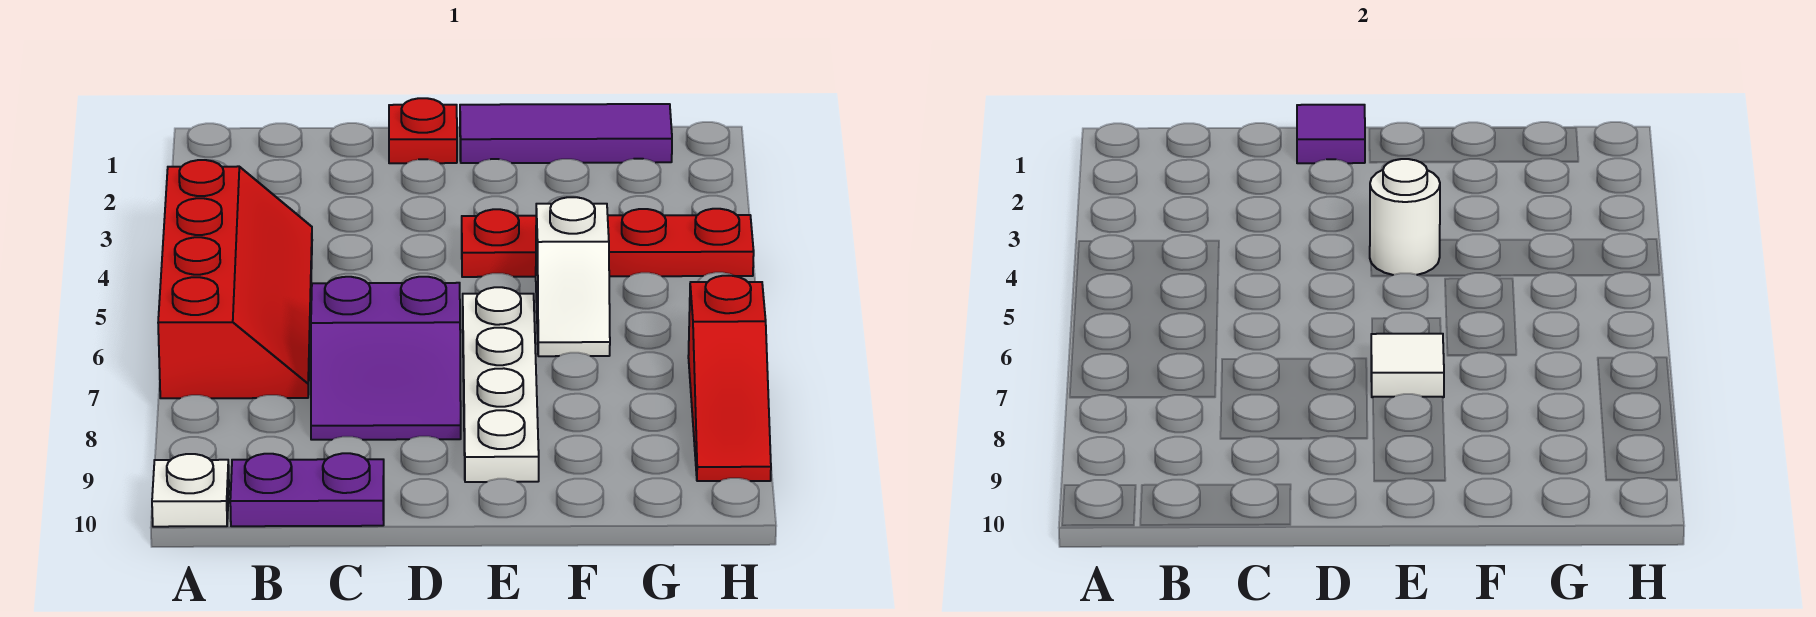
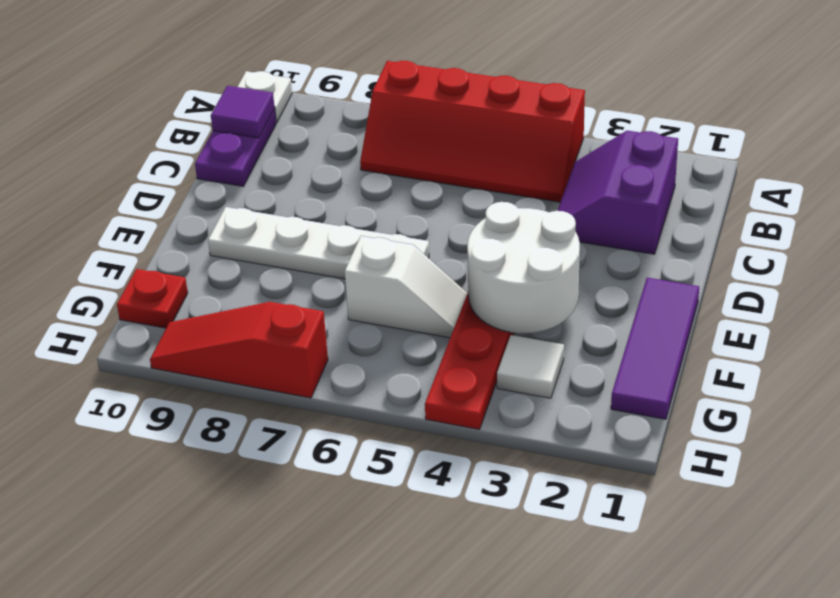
purple slope C7:D8 level 1 top 7 -> purple slope B2:C3 level 1 top 2
red plate D1 level 1 -> red plate G10 level 1
purple tile D1 level 2 -> purple tile B10 level 2
white round brick E4 level 2 -> white round brick E3:F4 level 2
white tile E7 level 2 -> white tile G3 level 1
white slope F5:F6 level 1 top 5 -> white slope F5:F6 level 1 top 6

